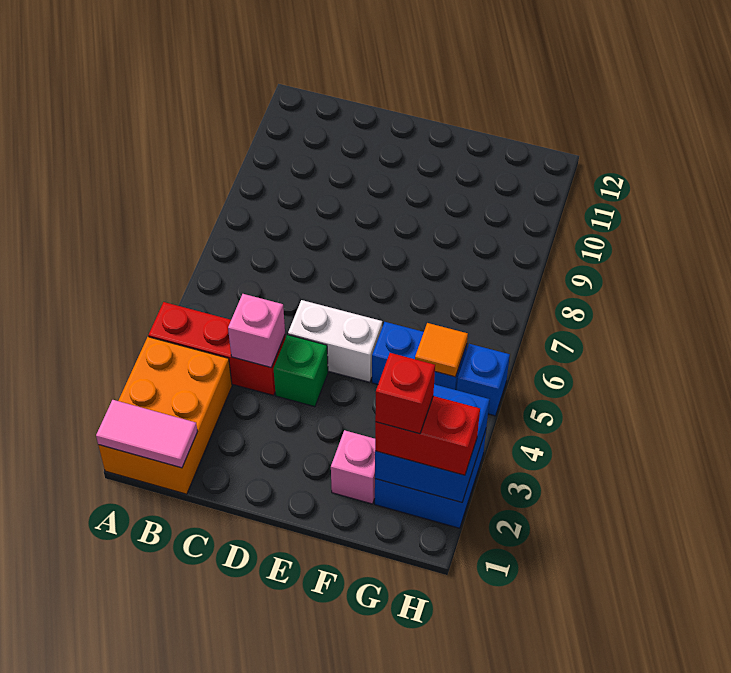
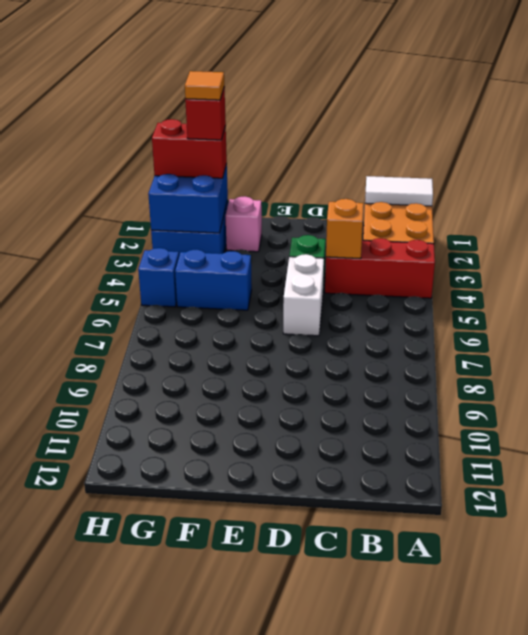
pink tile A1:B1 level 2 -> white tile A1:B1 level 2
pink brick C4 level 2 -> orange brick C4 level 2
white brick D5:E5 level 1 -> white brick D5:D6 level 1
orange tile G5 level 2 -> orange tile G2 level 5

